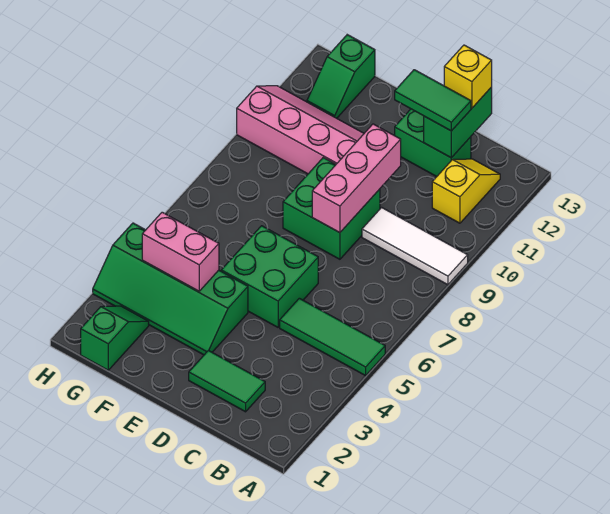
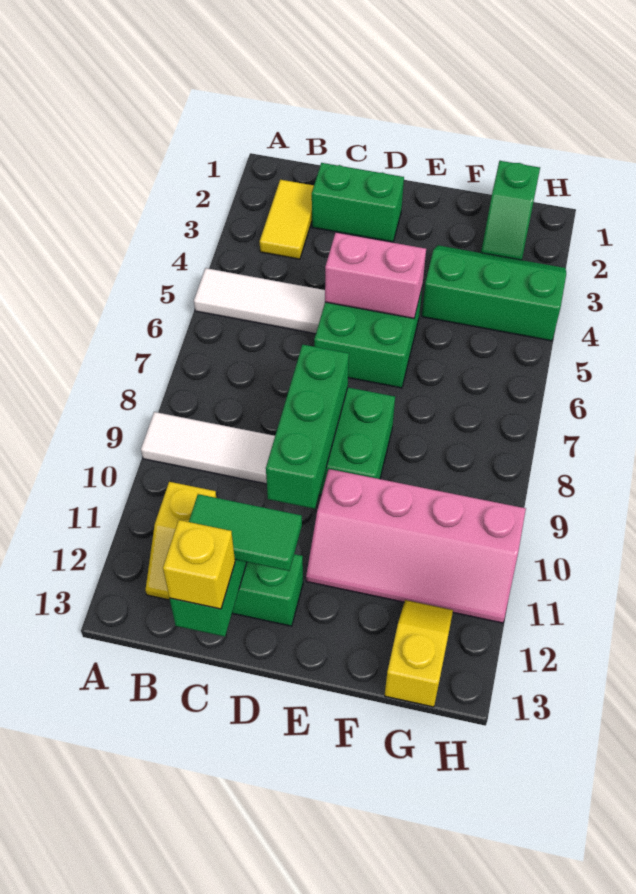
green tile A5:C5 level 1 -> white tile A5:C5 level 1
none -> yellow tile B2:B3 level 1
green tile C2:D2 level 1 -> green brick C2:D2 level 1
pink brick D8:D10 level 2 -> green brick D8:D10 level 2
green slope E3:H4 level 1 top 4 -> green slope F3:H4 level 1 top 4
pink brick F4:G4 level 2 -> pink brick D5:E5 level 2
green slope G12:G13 level 1 top 13 -> yellow slope G12:G13 level 1 top 13

